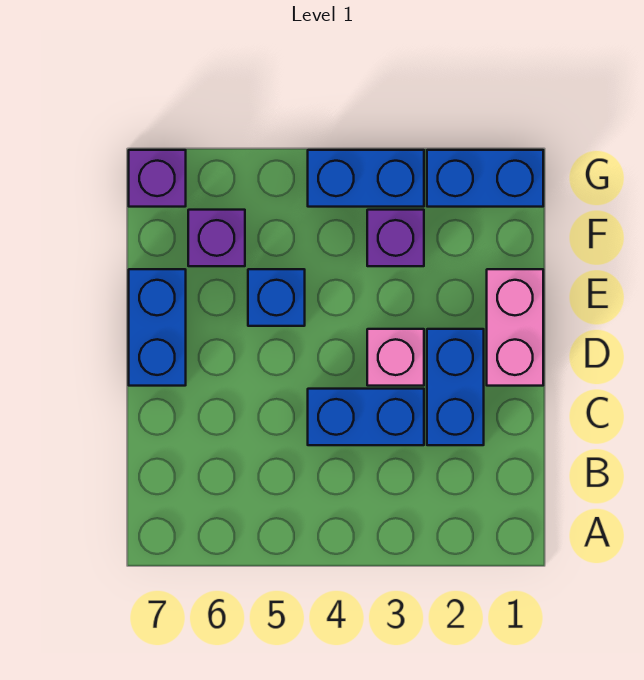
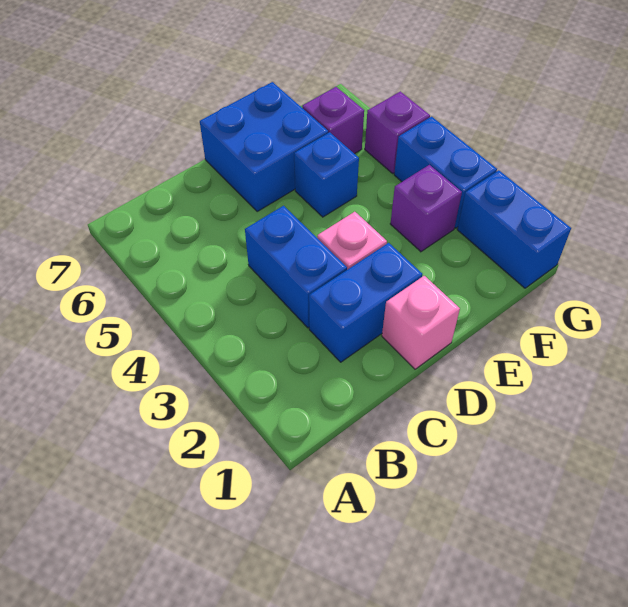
pink brick D1:E1 level 1 -> pink brick D1 level 1
blue brick D7:E7 level 1 -> blue brick D6:E7 level 1
purple brick G7 level 1 -> purple brick G5 level 1

